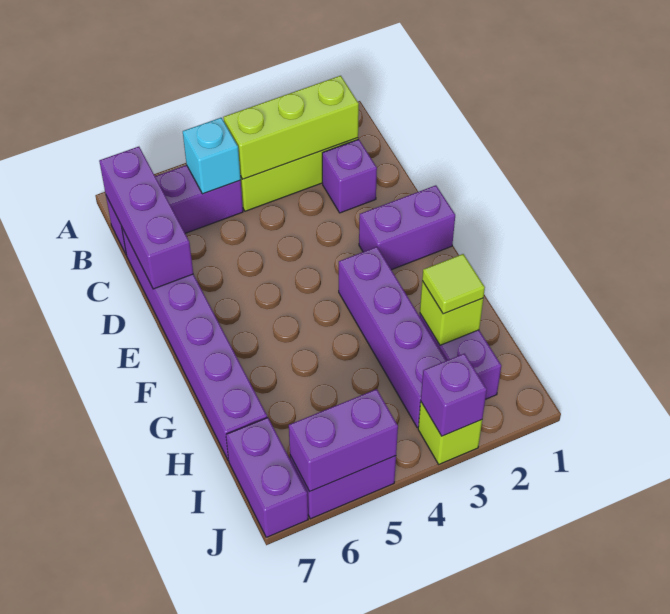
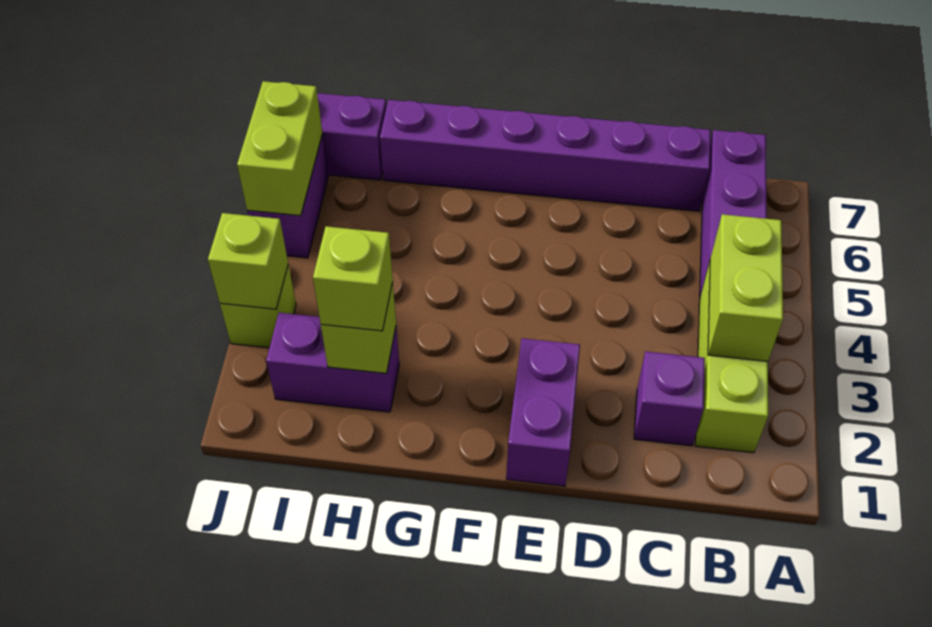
lime brick B2:B4 level 2 -> lime brick B3:B4 level 2
cyan brick B5 level 2 -> none
purple brick B7:D7 level 2 -> none
purple brick F3:I3 level 1 -> none
lime tile H2 level 3 -> lime brick H2 level 3
purple brick J3 level 2 -> lime brick J3 level 2
purple brick J5:J6 level 2 -> lime brick J5:J6 level 2

